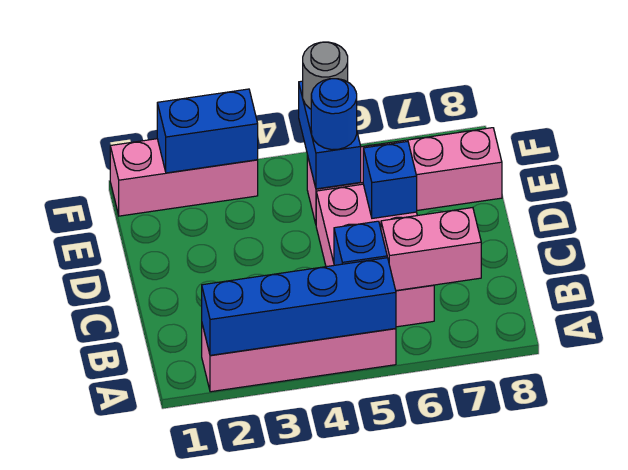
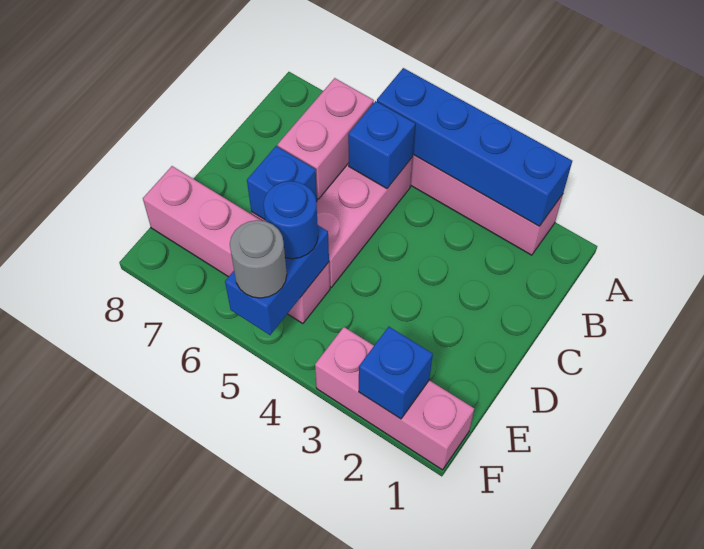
pink brick B6:B7 level 2 -> pink brick B6:C6 level 2
blue brick F2:F3 level 2 -> blue brick F2 level 2

